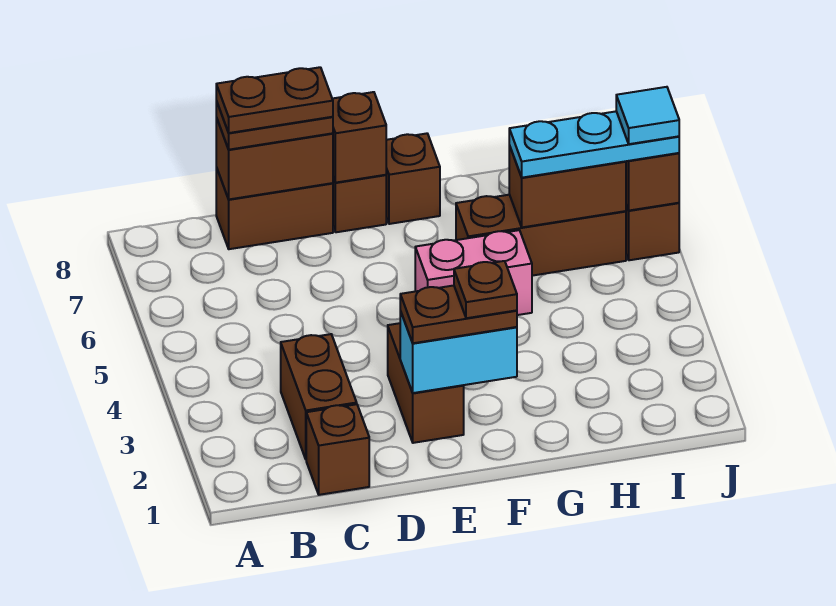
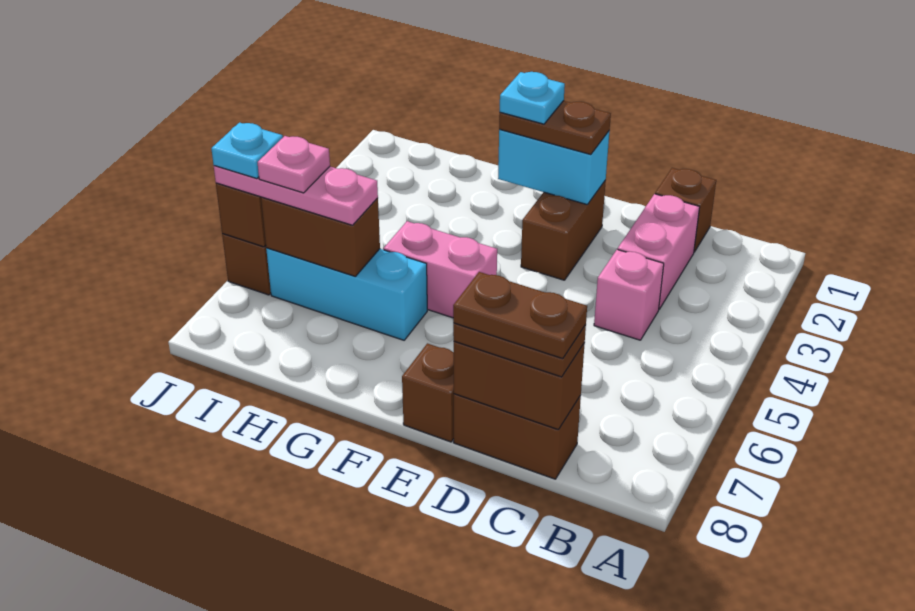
brown brick C2:C3 level 1 -> pink brick C2:C3 level 1
none -> pink brick C4 level 1
brown brick E8 level 2 -> none
brown plate F2 level 4 -> cyan plate F2 level 4
brown brick F8 level 1 -> none
brown brick G6:I6 level 1 -> cyan brick G6:I6 level 1
cyan plate H6:J6 level 3 -> pink plate H6:J6 level 3
none -> pink plate I6 level 4
cyan tile J6 level 4 -> cyan plate J6 level 4

